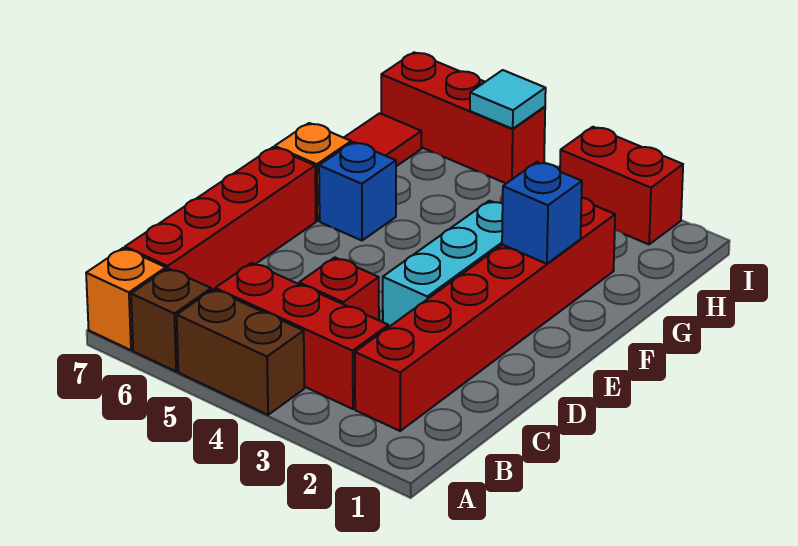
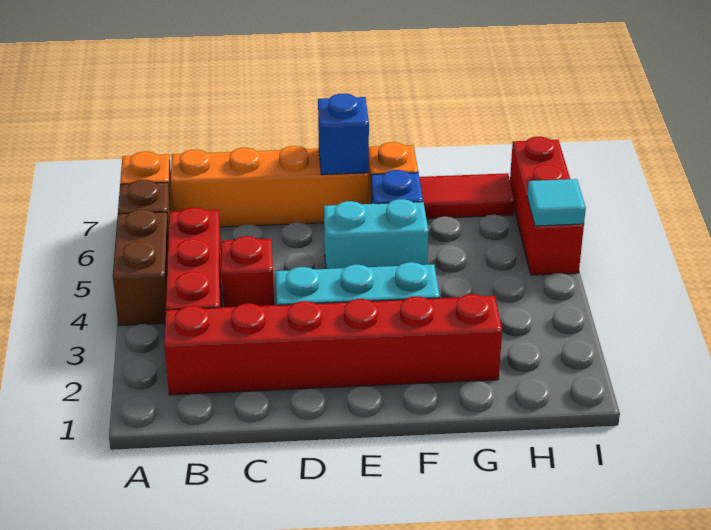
red brick B7:E7 level 1 -> orange brick B7:E7 level 1
none -> cyan brick E5:F5 level 1
blue brick F2 level 2 -> blue brick E7 level 2
red brick I2:I3 level 1 -> none

